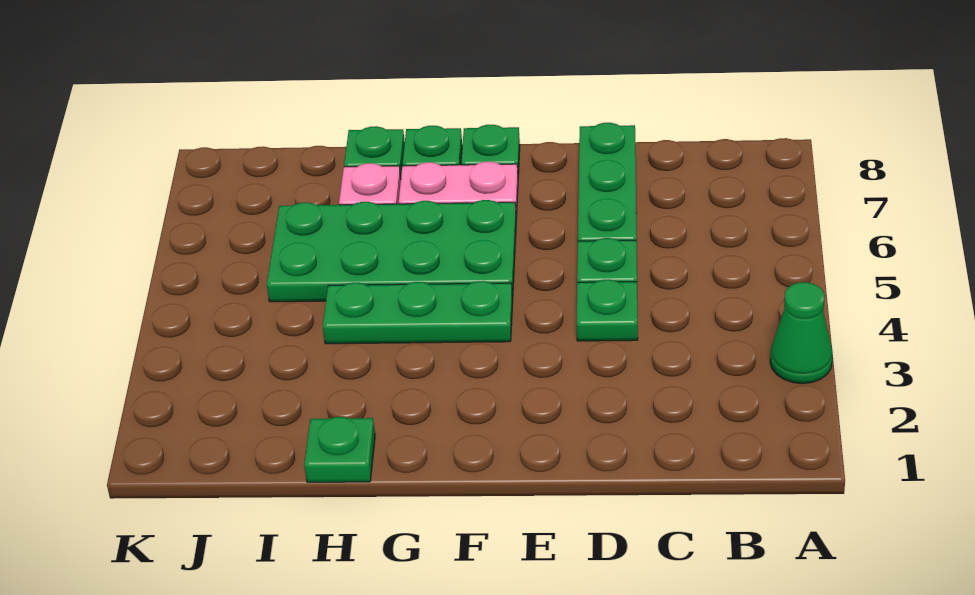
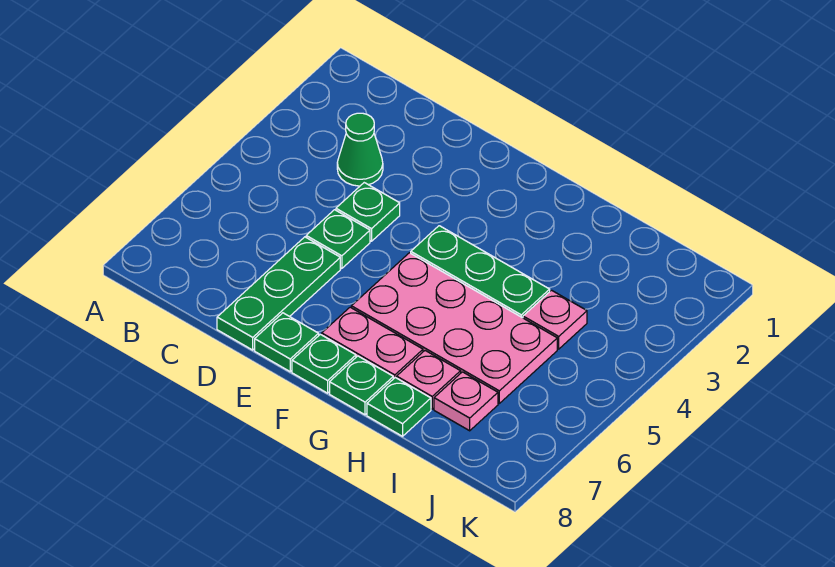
green cone A3 level 1 -> green cone C3 level 1
green plate F5:I6 level 1 -> pink plate F5:I6 level 1
green plate H1 level 1 -> green plate E8 level 1
none -> pink plate I4 level 1
none -> pink plate I7 level 1

